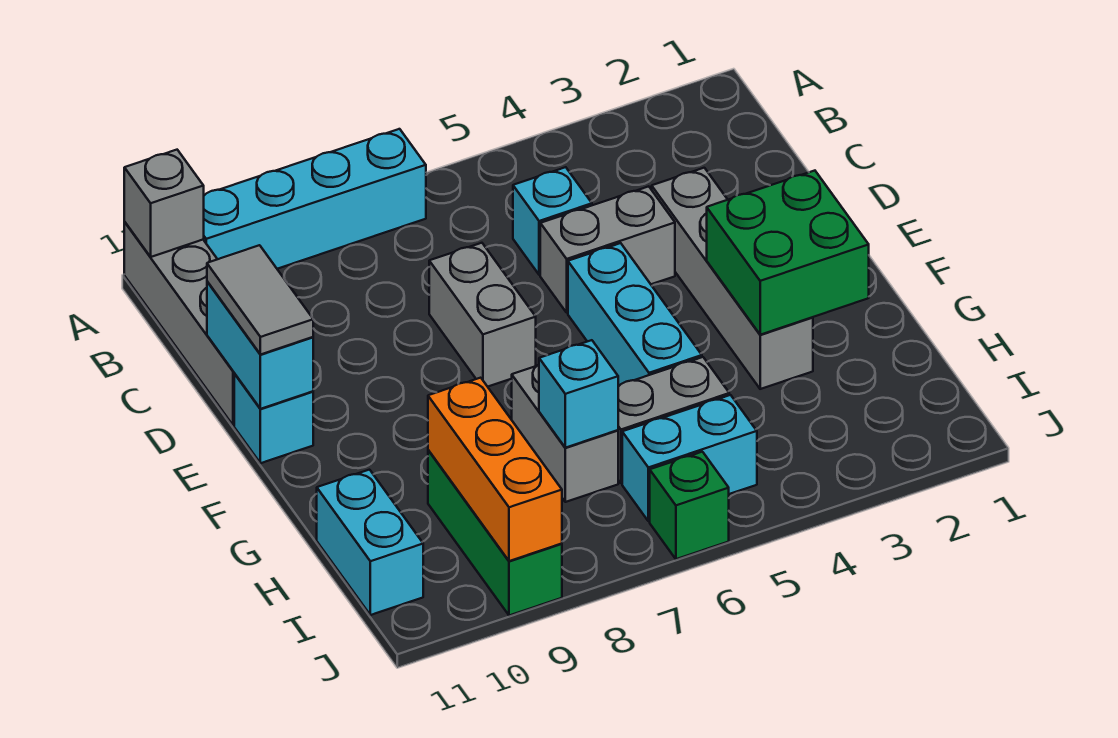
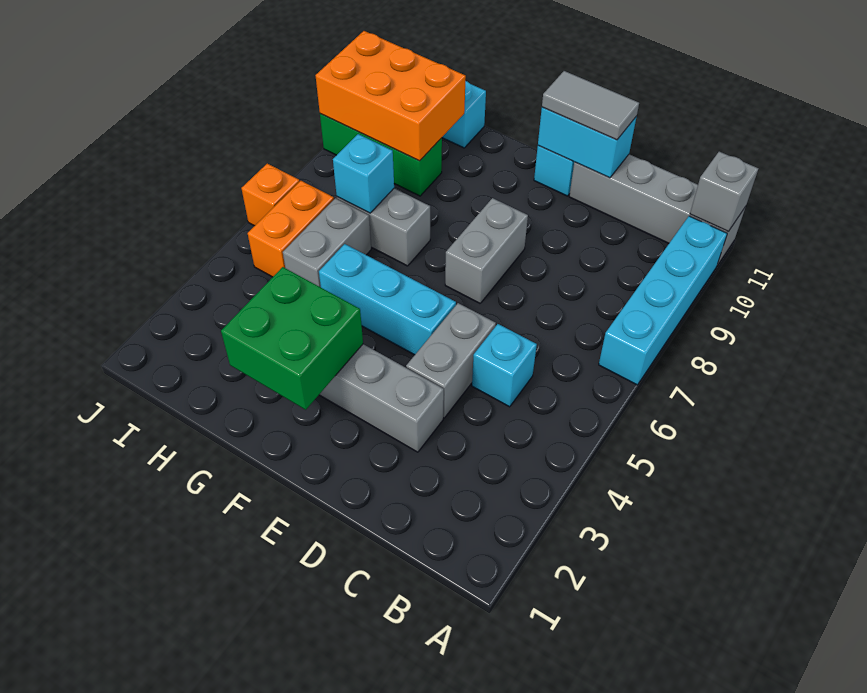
grey brick D7:E7 level 1 -> grey brick E7:E8 level 1
orange brick H9:J9 level 2 -> orange brick H9:J10 level 2
cyan brick I5:I6 level 1 -> orange brick I5:I6 level 1
green brick J6 level 1 -> orange brick J6 level 1

